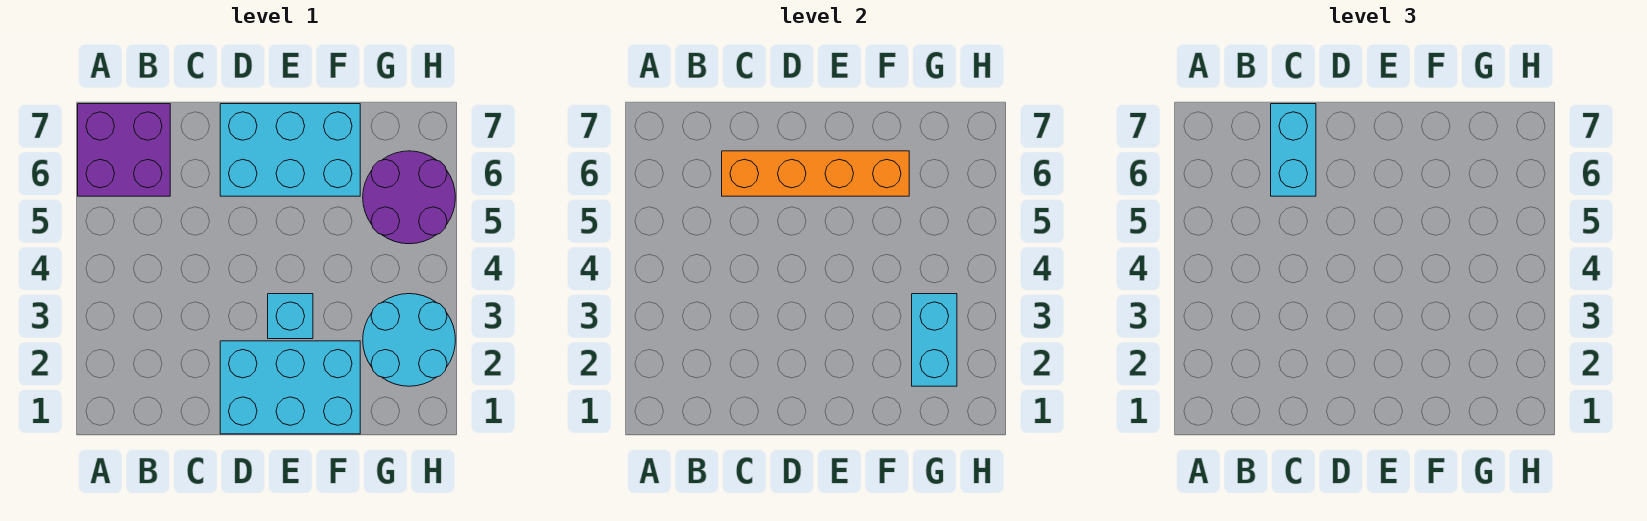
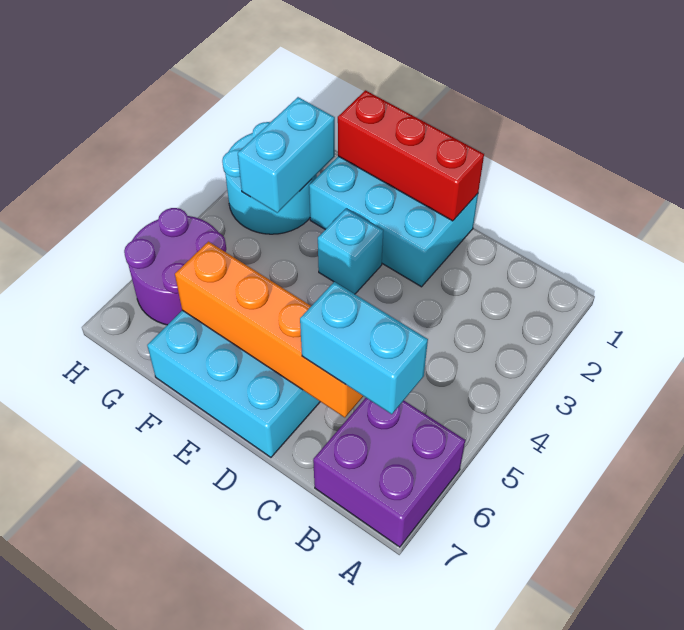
cyan brick C6:C7 level 3 -> cyan brick B6:C6 level 3
none -> red brick D1:F1 level 2

